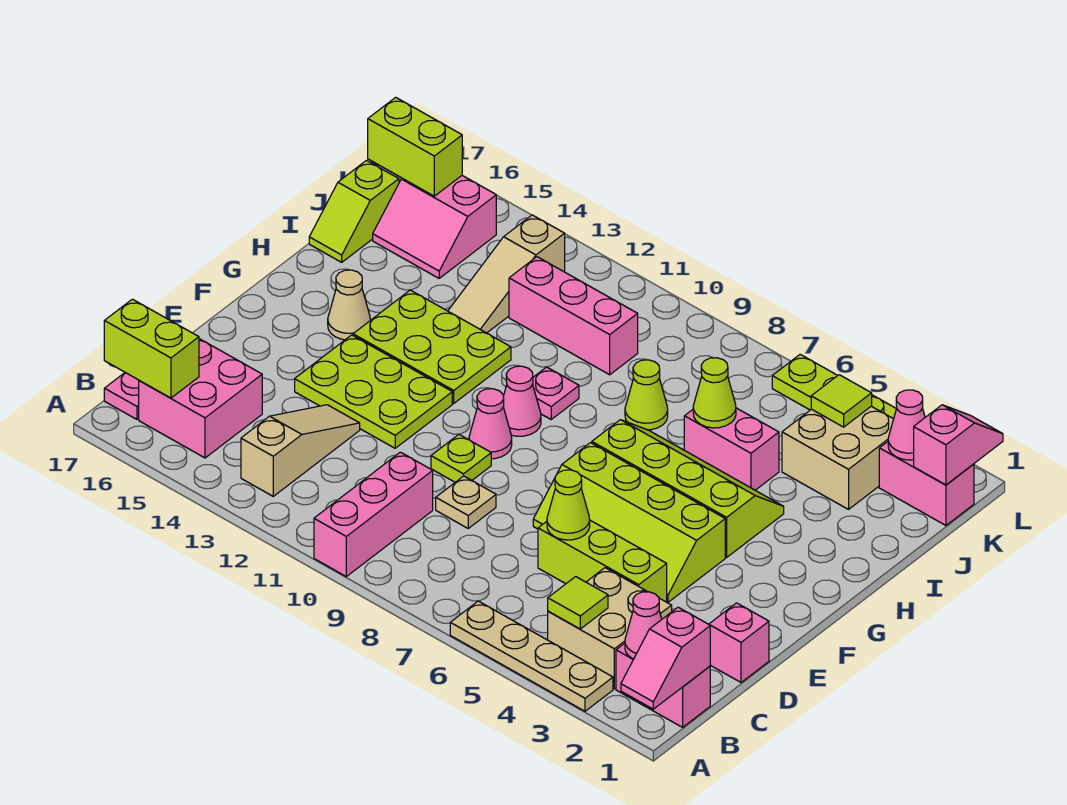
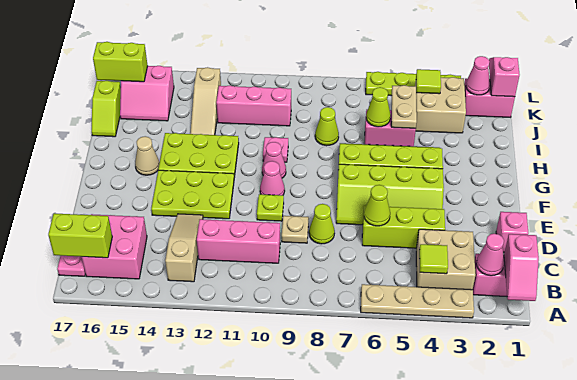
pink brick A10:C10 level 1 -> pink brick C10:C12 level 1
none -> lime cone D8 level 1
none -> tan plate I5:J5 level 2

